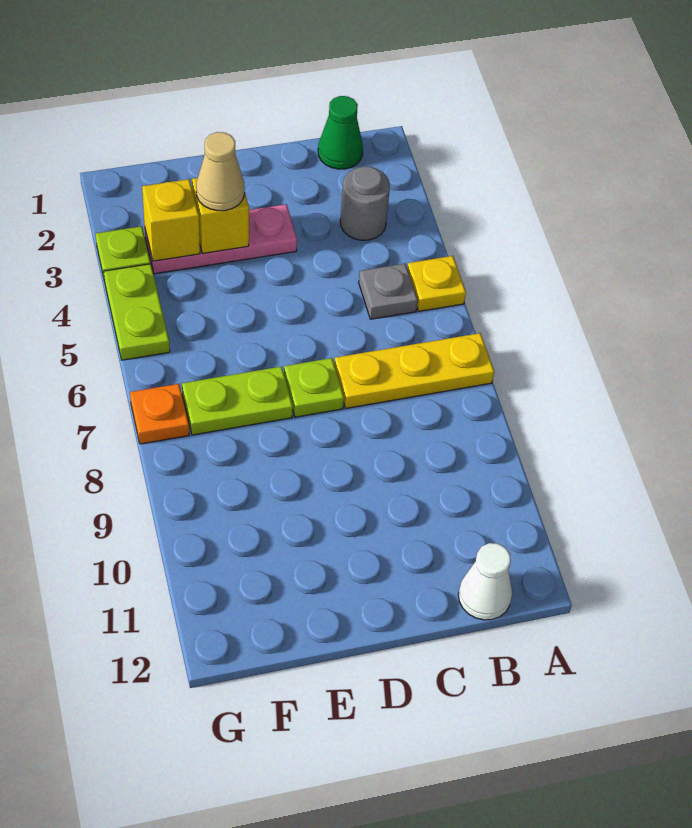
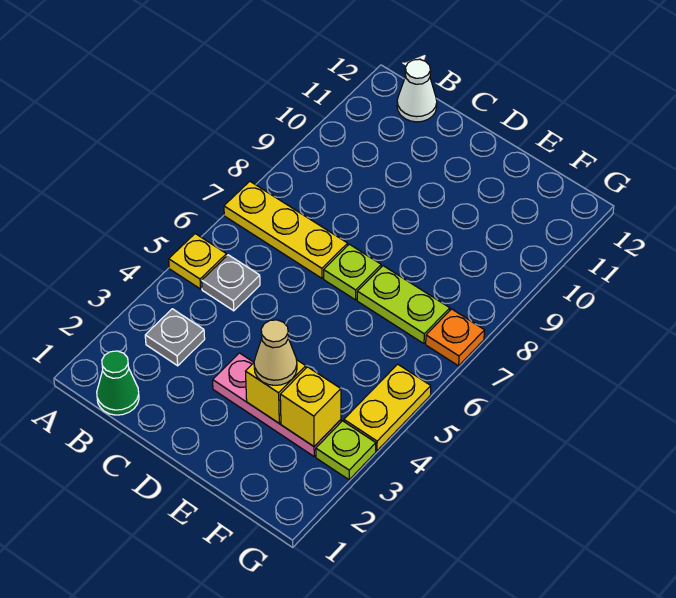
grey round brick B3 level 1 -> grey plate B3 level 1
lime plate G4:G5 level 1 -> yellow plate G4:G5 level 1

